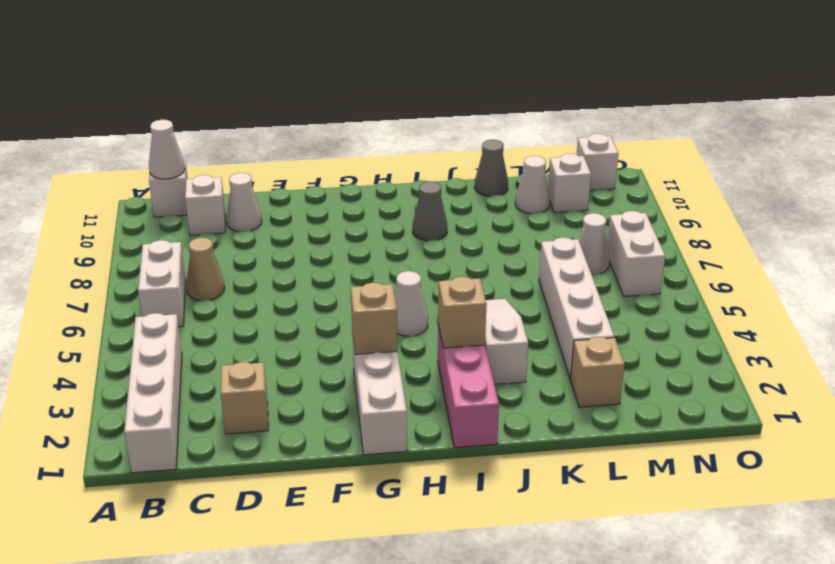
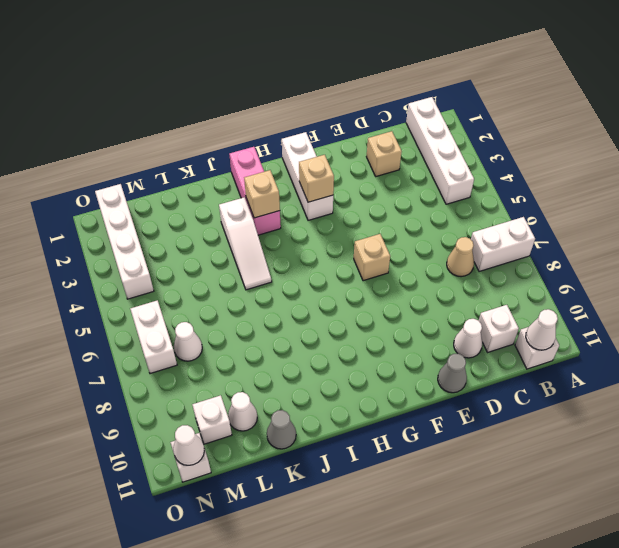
white brick B6:B7 level 1 -> white brick A7:B7 level 1
white cone H5 level 1 -> white cone N11 level 2
grey cone I9 level 1 -> grey cone E11 level 1
tan brick L2 level 1 -> tan brick F6 level 1
white brick L3:L6 level 1 -> white brick N1:N4 level 1

